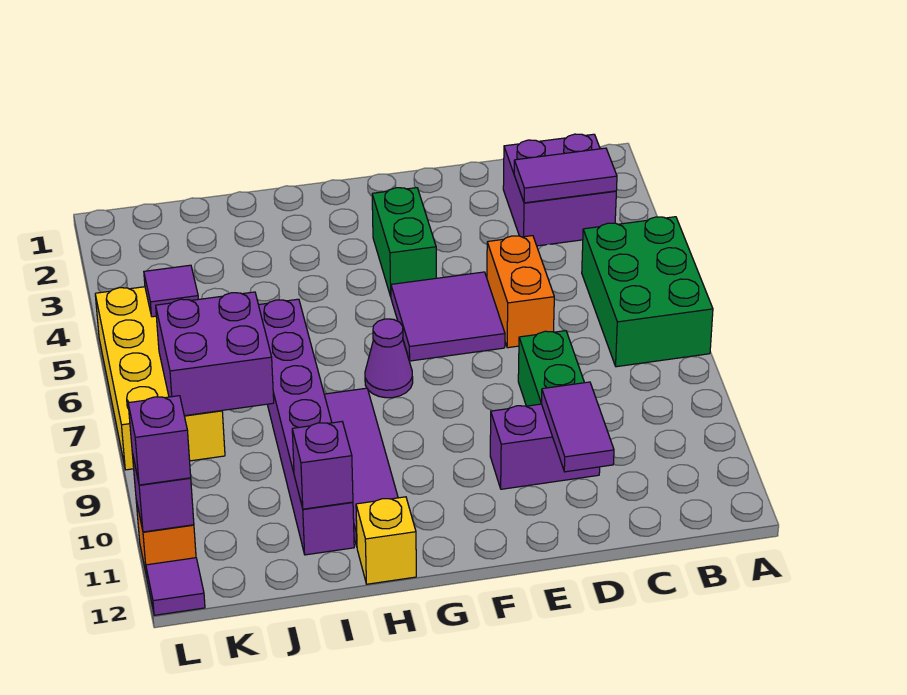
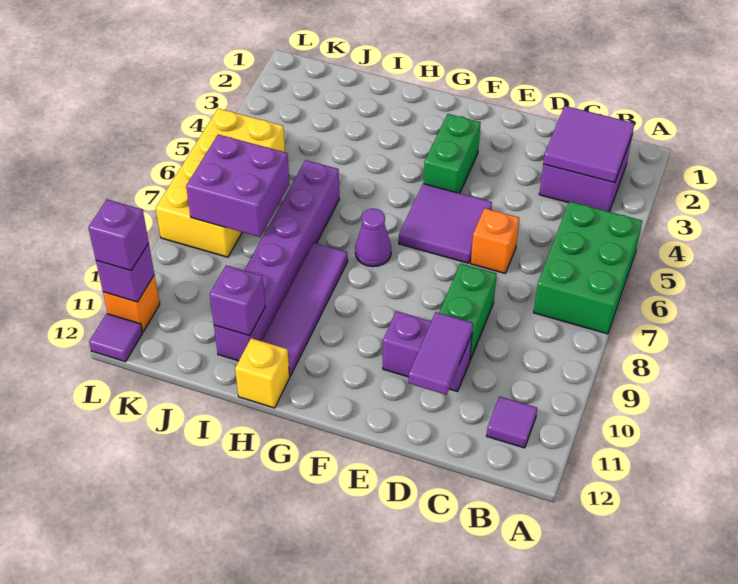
purple tile B3:C3 level 2 -> purple tile B2:C3 level 2
orange brick D5:D6 level 1 -> orange brick D6 level 1
purple tile K5 level 2 -> purple tile B11 level 1

